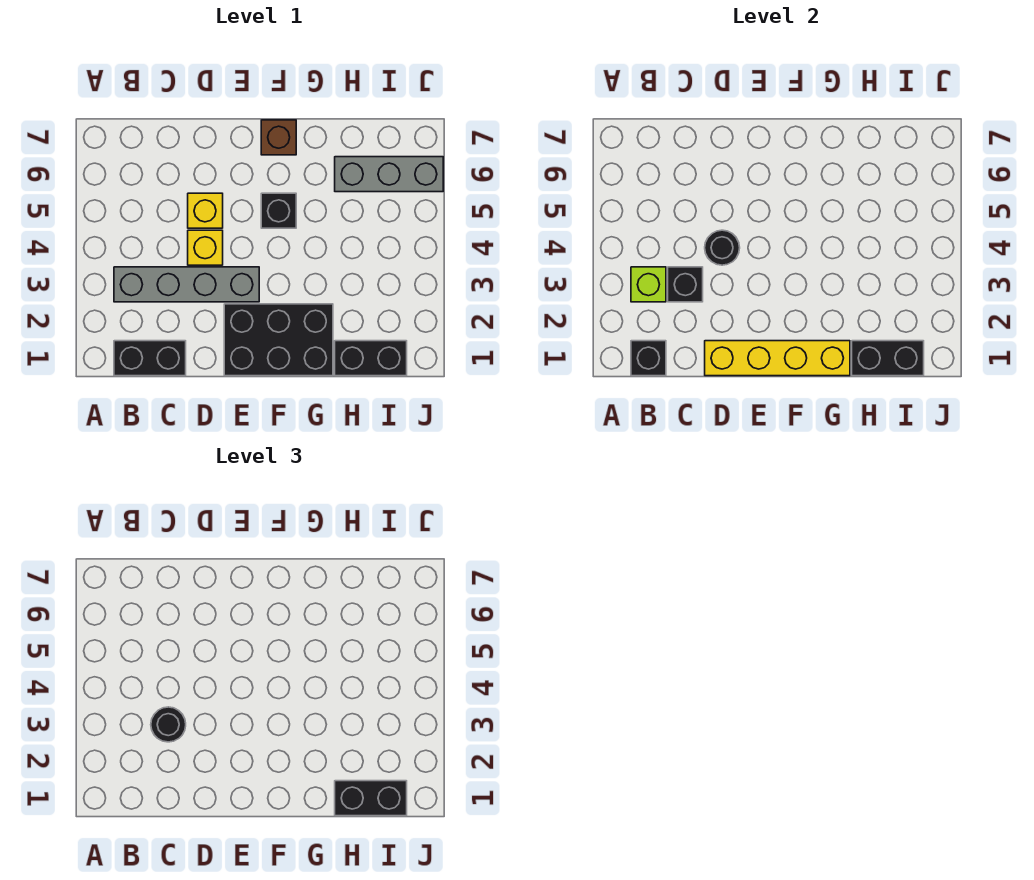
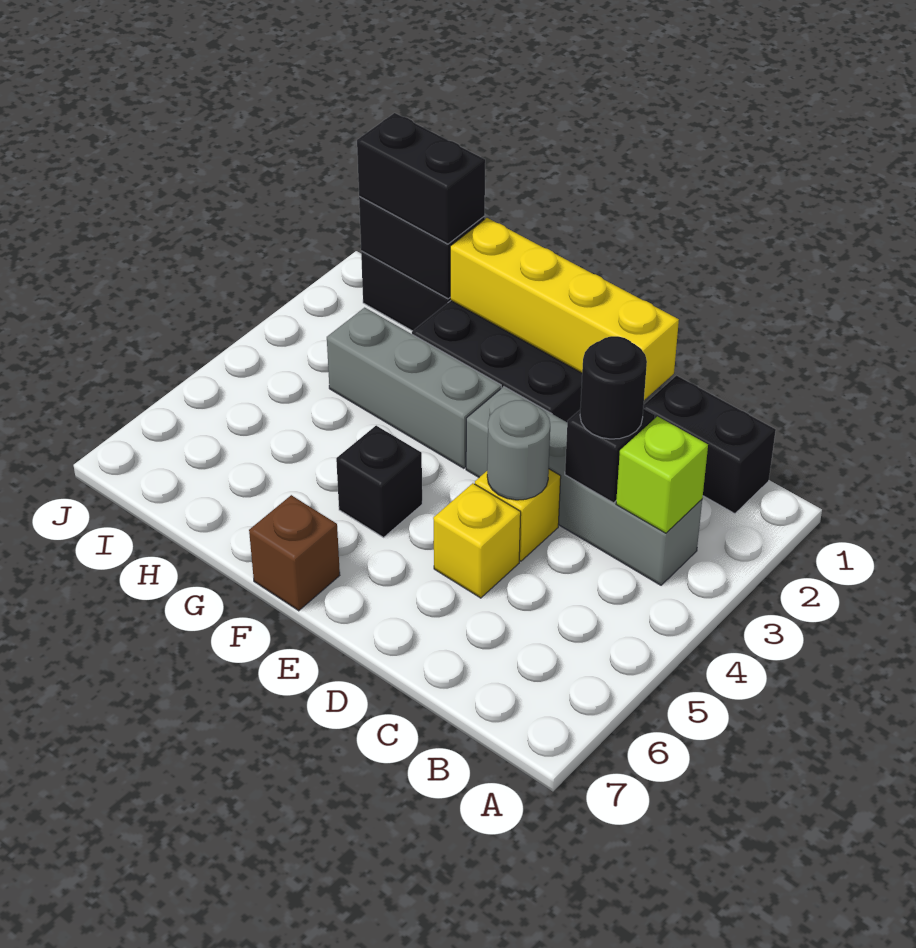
black brick B1 level 2 -> none
black round brick D4 level 2 -> grey round brick D4 level 2
grey brick H6:J6 level 1 -> grey brick F3:H3 level 1

